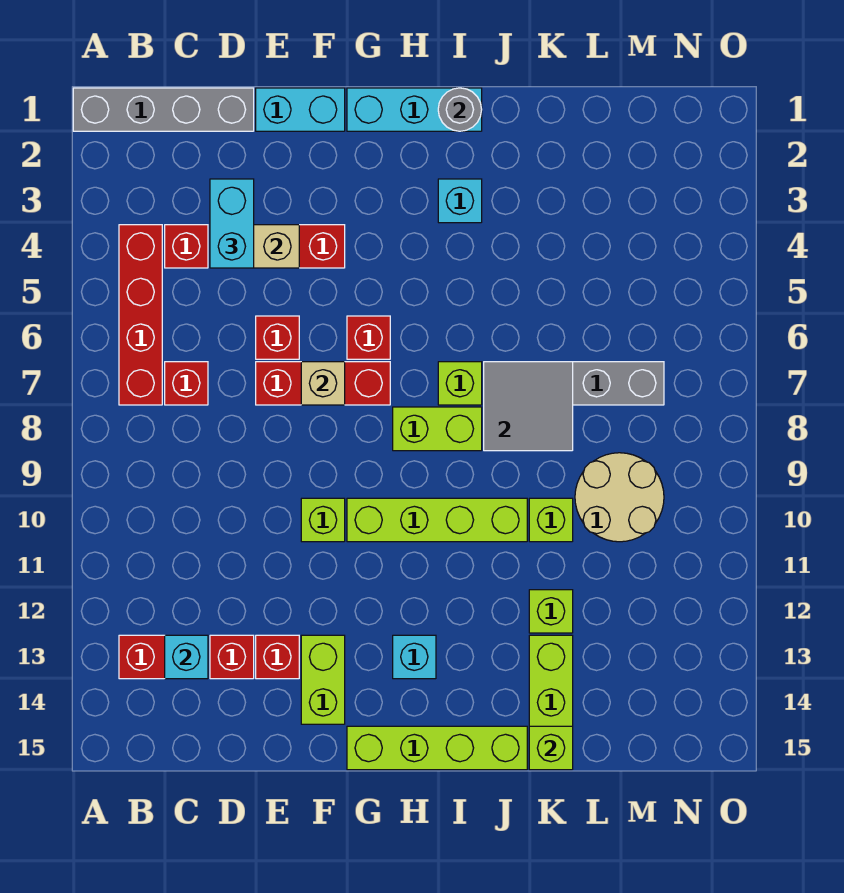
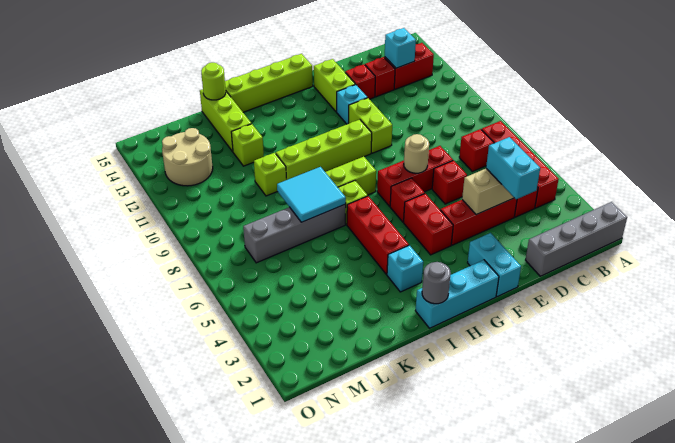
cyan brick E1:F1 level 1 -> cyan brick F1:F2 level 1
tan brick F7 level 2 -> tan round brick F7 level 2
lime brick F10 level 1 -> lime brick F10:F11 level 1
none -> red brick G4:G5 level 1
cyan brick H13 level 1 -> cyan brick F12 level 1
none -> red brick I4:I6 level 1
grey tile J7:K8 level 2 -> cyan tile J7:K8 level 2
lime brick K15 level 2 -> lime round brick K15 level 2
tan round brick L9:M10 level 1 -> tan round brick M12:N13 level 1

